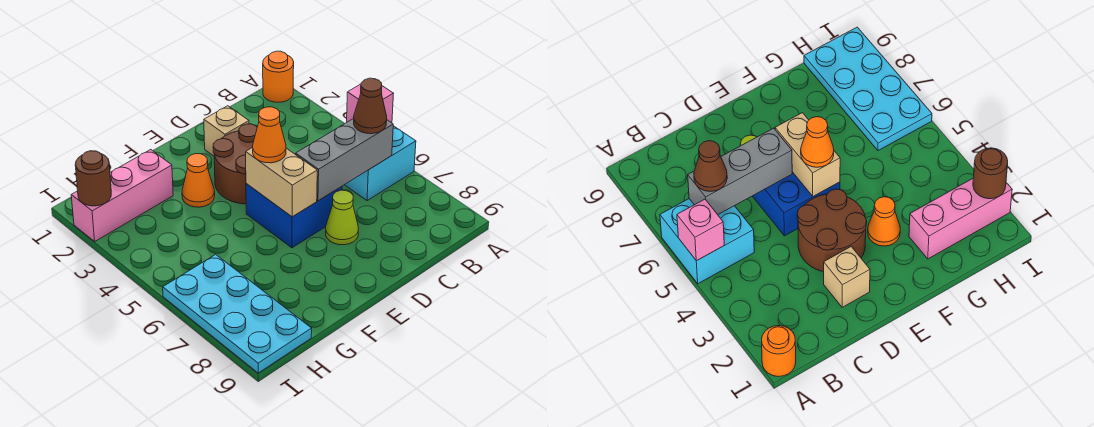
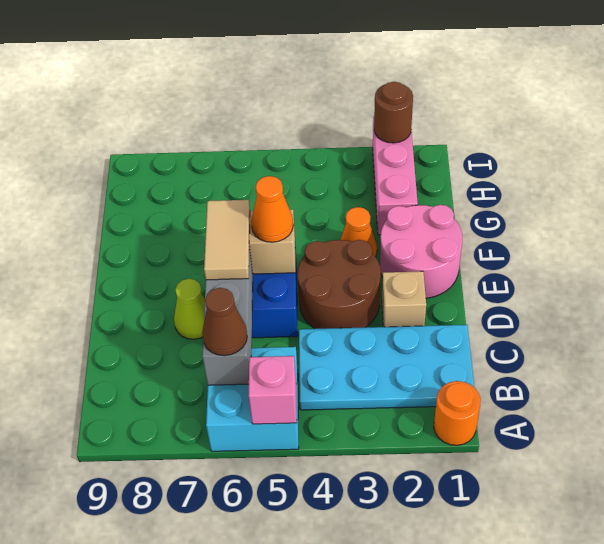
none -> tan tile D6:E6 level 3
none -> pink round brick E1:F2 level 1
cyan plate H6:I9 level 1 -> cyan plate B1:C4 level 1

